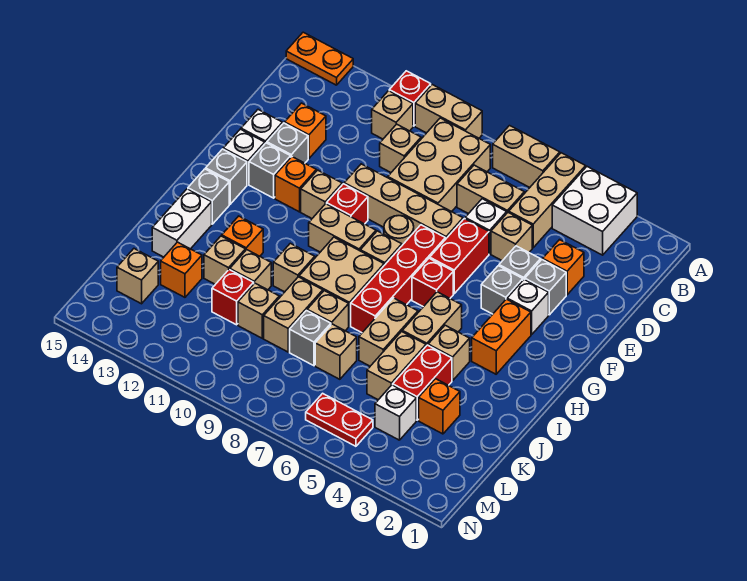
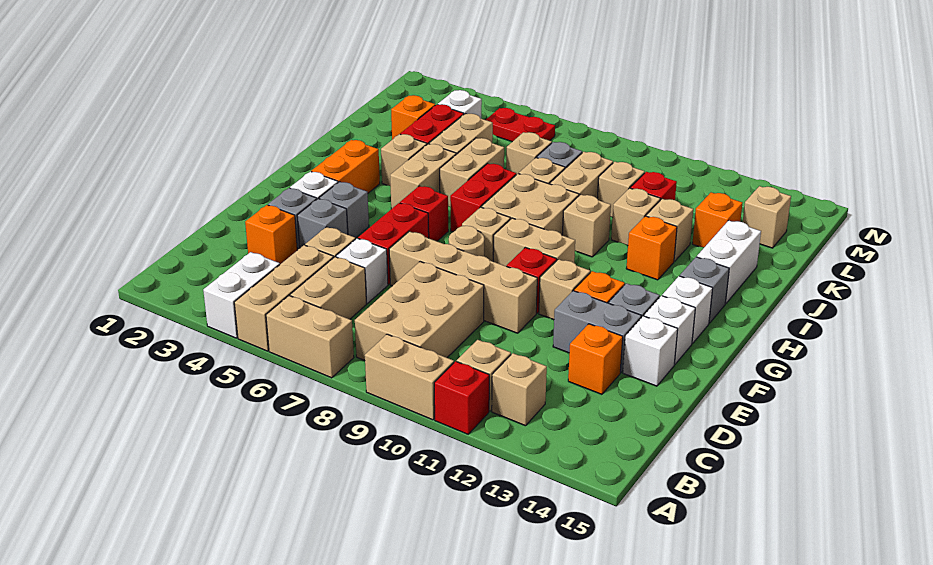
white brick A3:B4 level 1 -> white brick A4:B4 level 1
orange plate A14:A15 level 1 -> none
tan brick C6:C7 level 1 -> tan brick B6:C6 level 1
tan brick C10 level 1 -> tan brick B12 level 1
grey brick E13 level 1 -> grey brick E12:E13 level 1
red brick F7:I7 level 1 -> red brick H7:I7 level 1
grey brick G14 level 1 -> white brick G14 level 1

